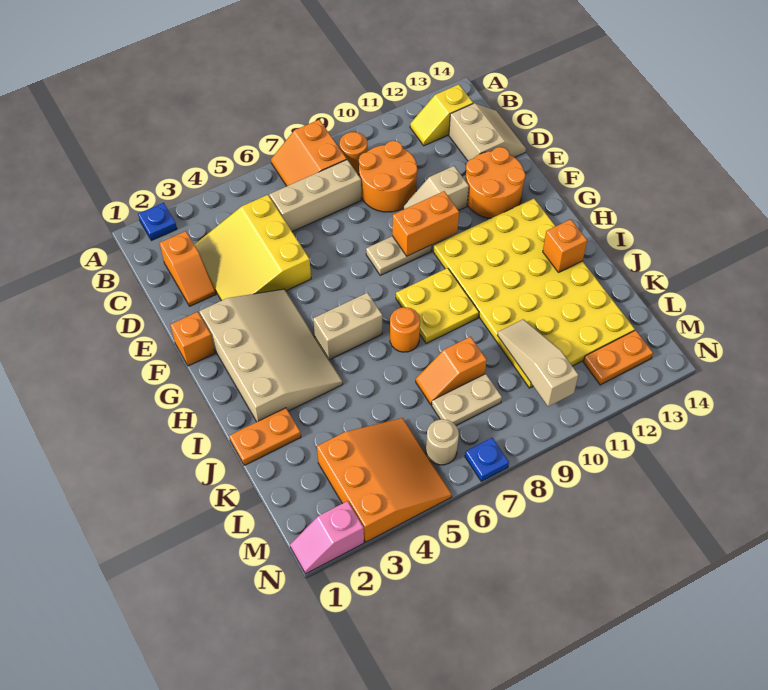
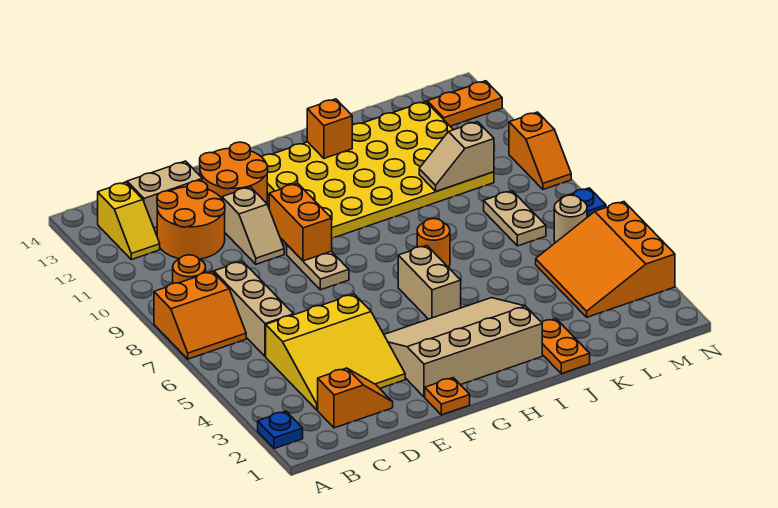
orange round brick C9:D10 level 1 -> orange round brick C11:D12 level 1
orange brick F1 level 1 -> orange plate F1 level 1
yellow plate H8:I9 level 1 -> none
orange slope K7:K8 level 1 top 8 -> orange slope N9:N10 level 1 top 10
tan slope K10:M10 level 2 top M -> tan slope K10:L10 level 2 top L
orange slope L3:N5 level 1 top 3 -> orange slope L3:N5 level 1 top N
orange plate M12:M13 level 1 -> orange plate M13:N13 level 1
pink slope N1:N2 level 1 top 2 -> none

